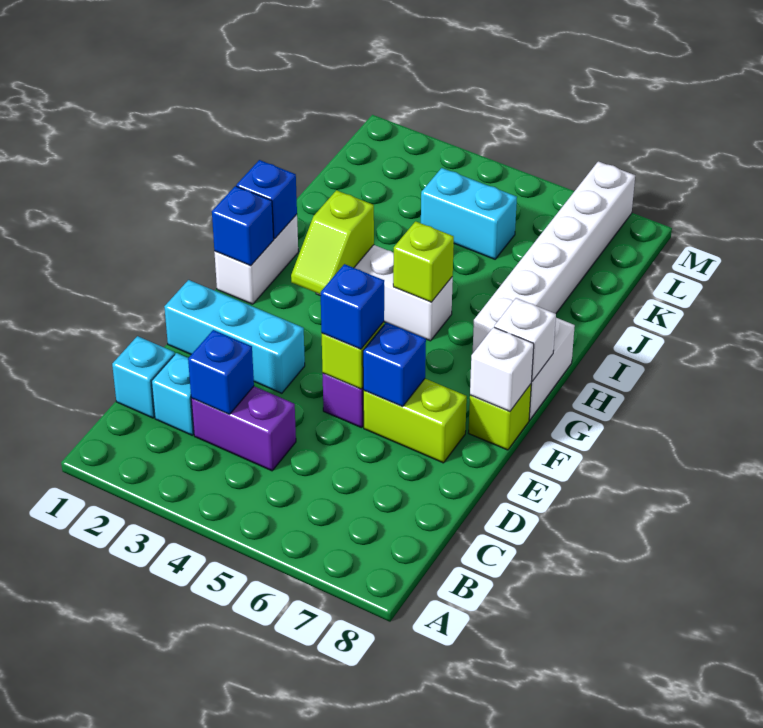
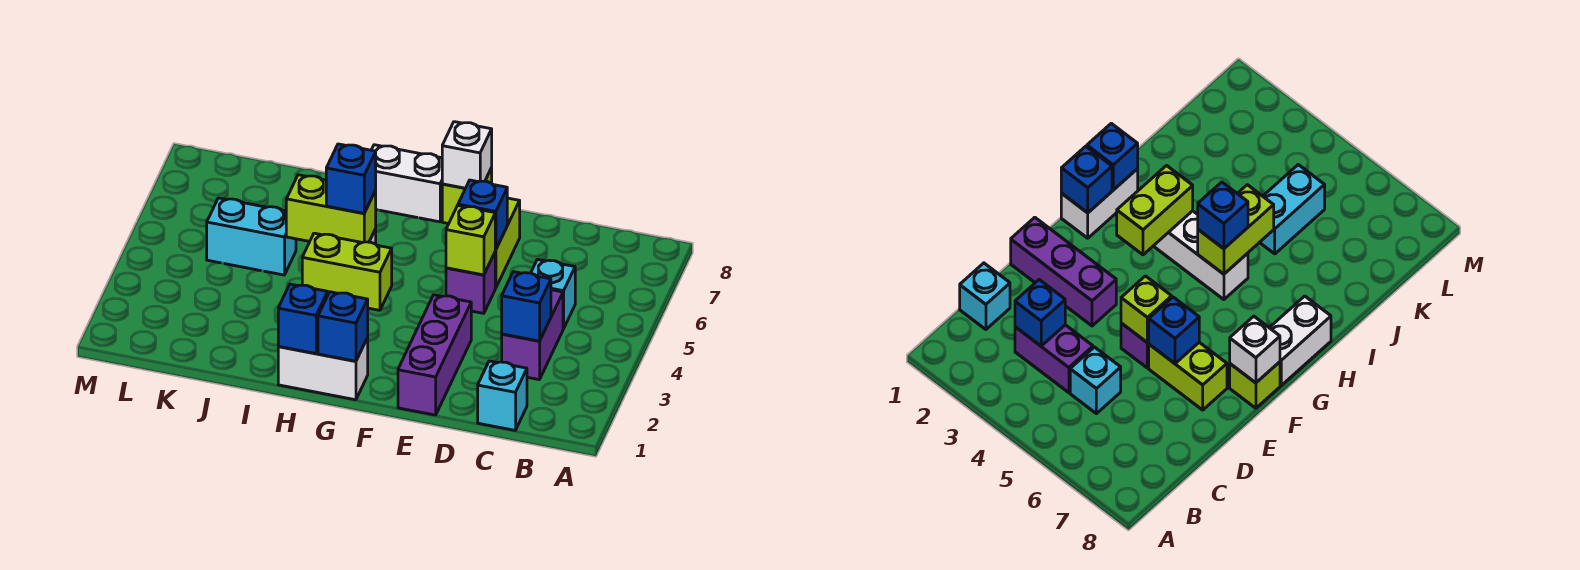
cyan brick C2 level 1 -> cyan brick C5 level 1
cyan brick E1:E3 level 1 -> purple brick E1:E3 level 1
blue brick E5 level 3 -> blue brick H5 level 3
lime slope G3:H3 level 2 top H -> lime brick G3:H3 level 2
white brick G8 level 2 -> none
lime brick H5 level 2 -> lime brick H5:I5 level 2
white brick H7:M7 level 1 -> none
cyan brick K4:K5 level 1 -> cyan brick J5:K5 level 1

